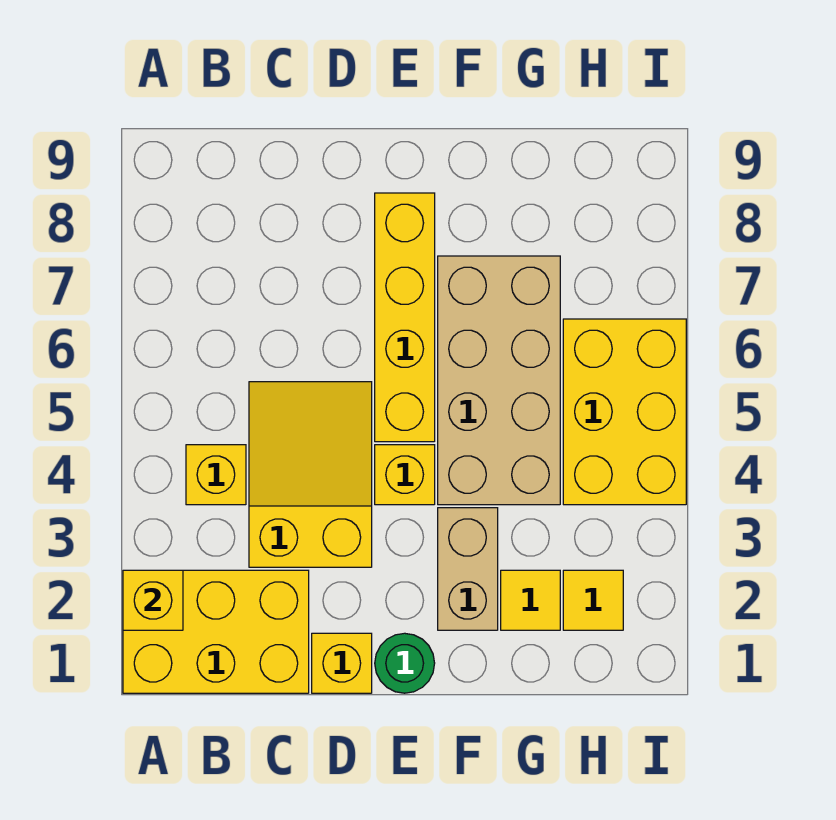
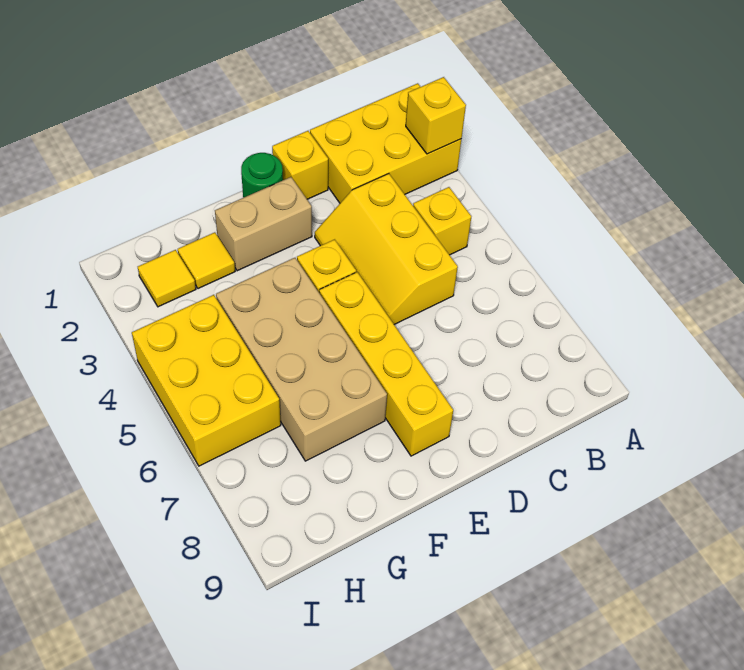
yellow slope C3:D5 level 1 top 3 -> yellow slope C3:D5 level 1 top C
tan brick F2:F3 level 1 -> tan brick E2:F2 level 1

